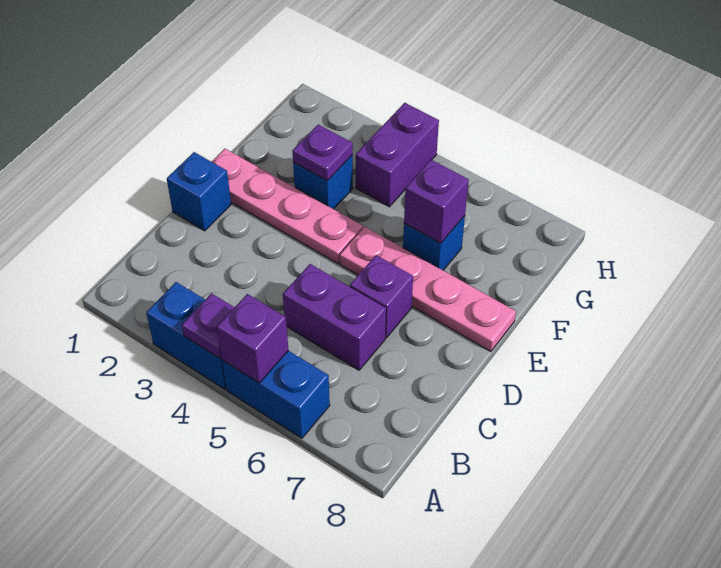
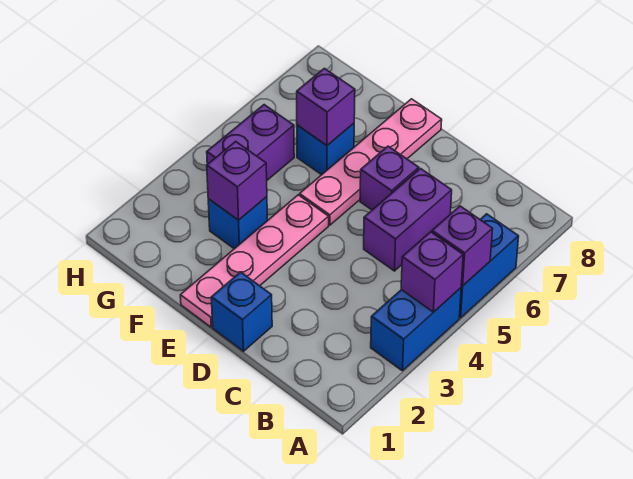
purple plate A4 level 2 -> purple brick A4 level 2
purple plate F3 level 2 -> purple brick F3 level 2
purple brick G4:H4 level 1 -> purple brick G4:G5 level 1

